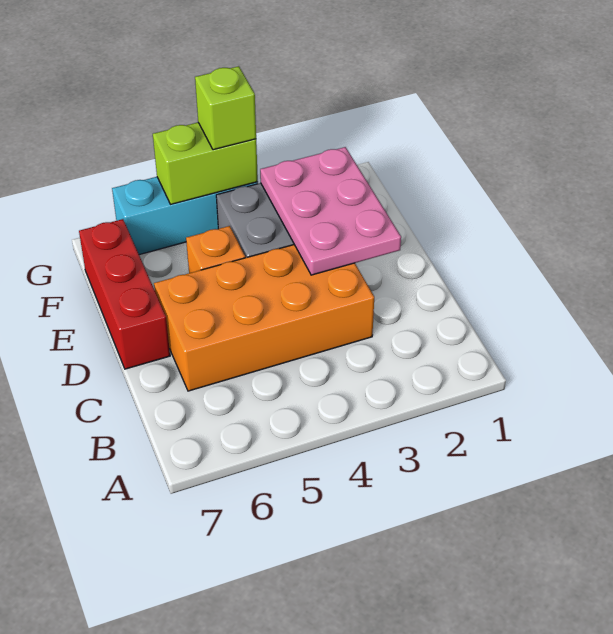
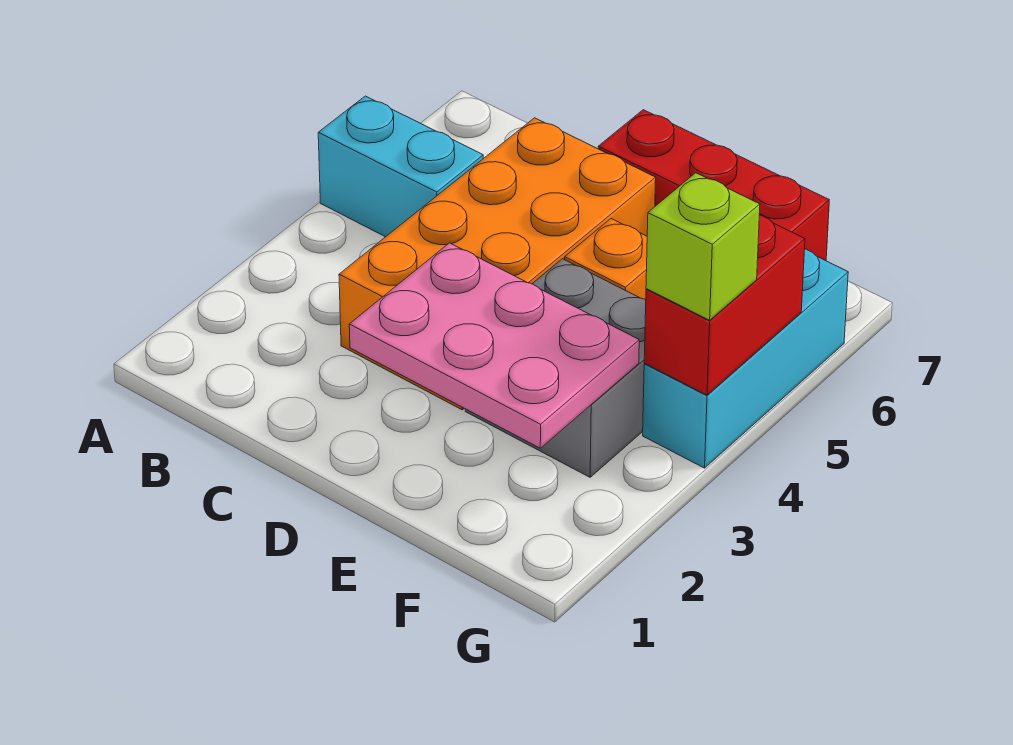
none -> cyan brick A5:B5 level 1
lime brick G4:G5 level 2 -> red brick G4:G5 level 2

